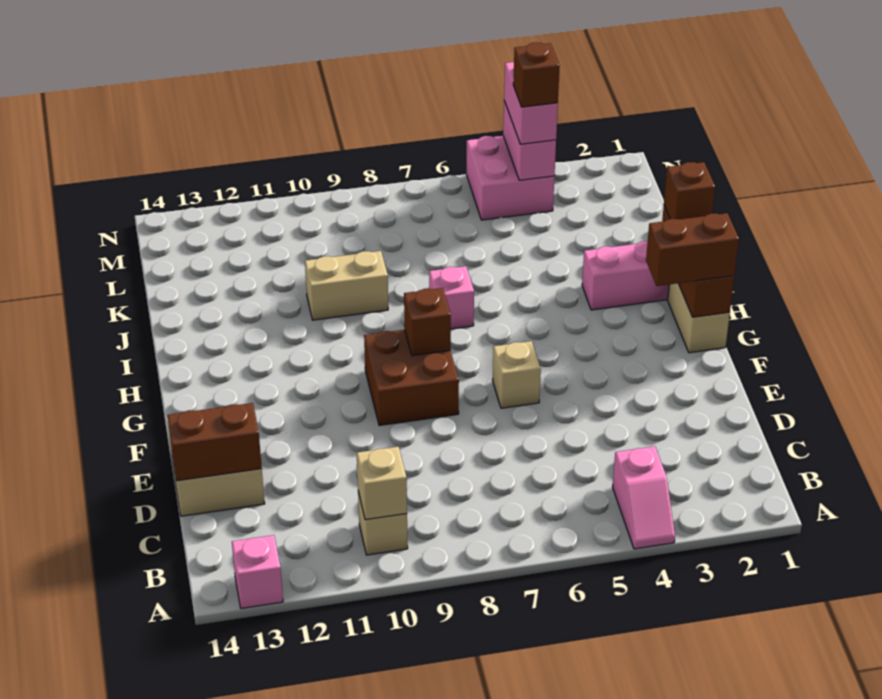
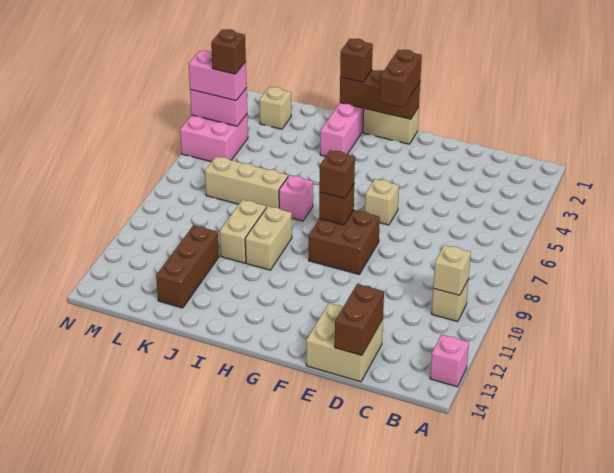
pink slope A4:B4 level 1 top B -> none
none -> brown brick G8 level 3
none -> tan brick I9:I10 level 1
none -> tan brick J7:L7 level 1
none -> brown brick K11:K13 level 1
none -> tan brick L2 level 1

